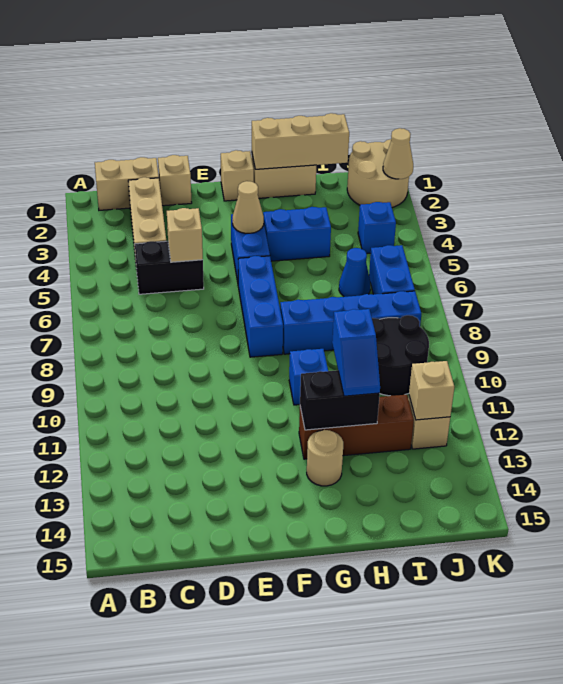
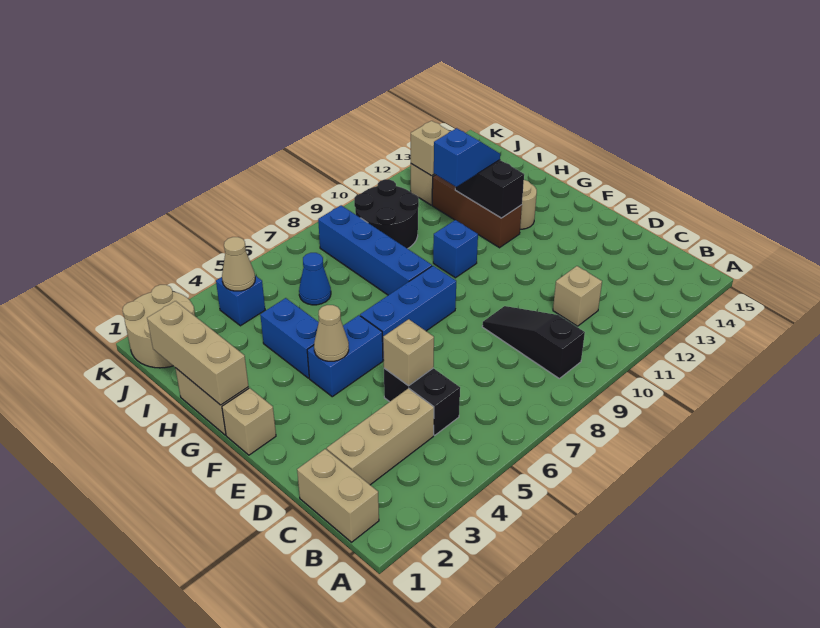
none -> black slope B9:D9 level 1 top B
tan brick D1 level 1 -> tan brick C11 level 1
blue brick J6:J7 level 1 -> none
tan cone K2 level 2 -> tan cone J4 level 2

